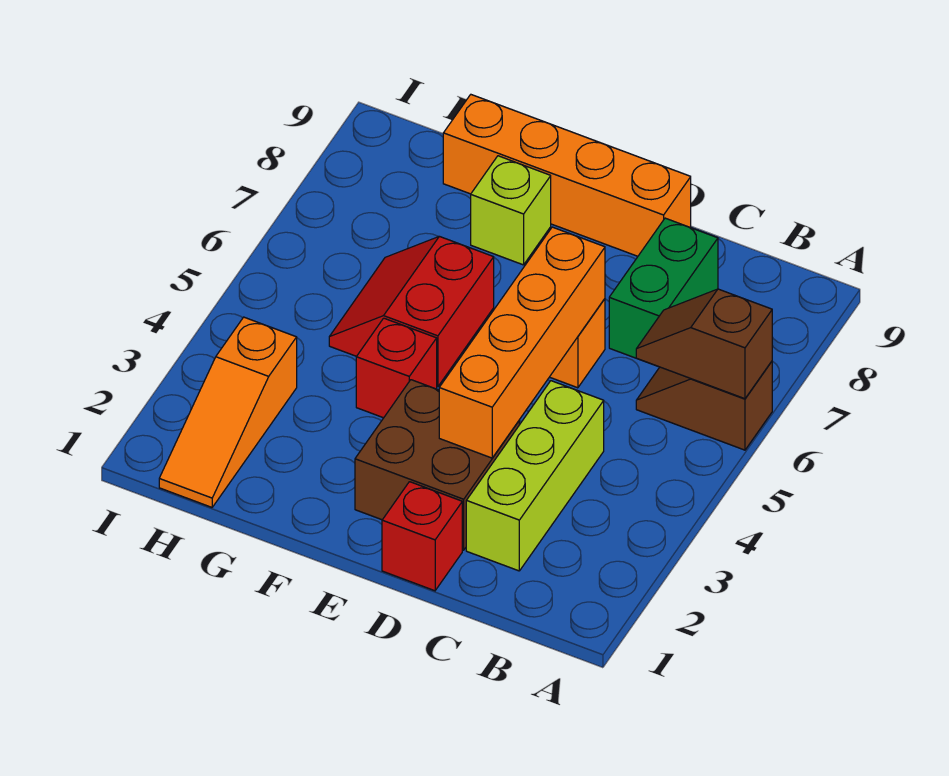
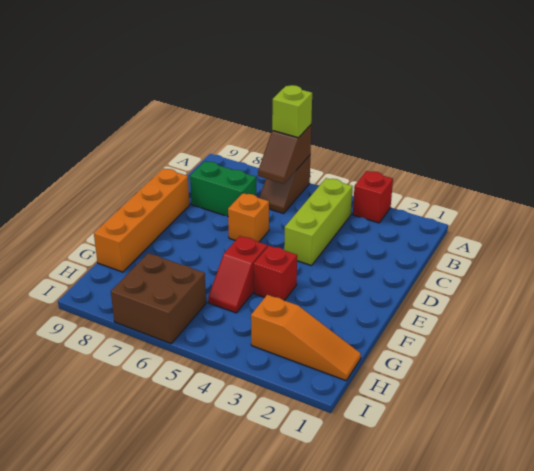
lime brick C2:C4 level 1 -> lime brick B4:D4 level 1
red brick D1 level 1 -> red brick A3 level 1
brown brick D2:E3 level 1 -> brown brick H6:I7 level 1
orange brick D3:D6 level 2 -> none
red slope F5:G6 level 1 top F -> red slope F5:G5 level 1 top F
lime brick F8 level 1 -> lime brick A6 level 3

